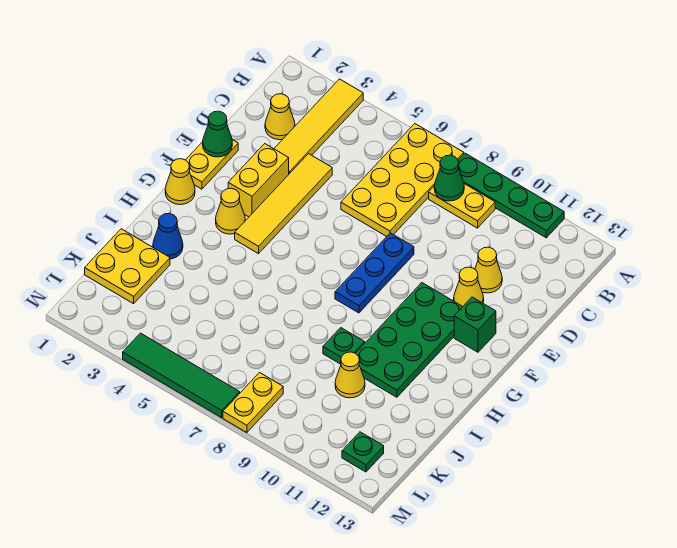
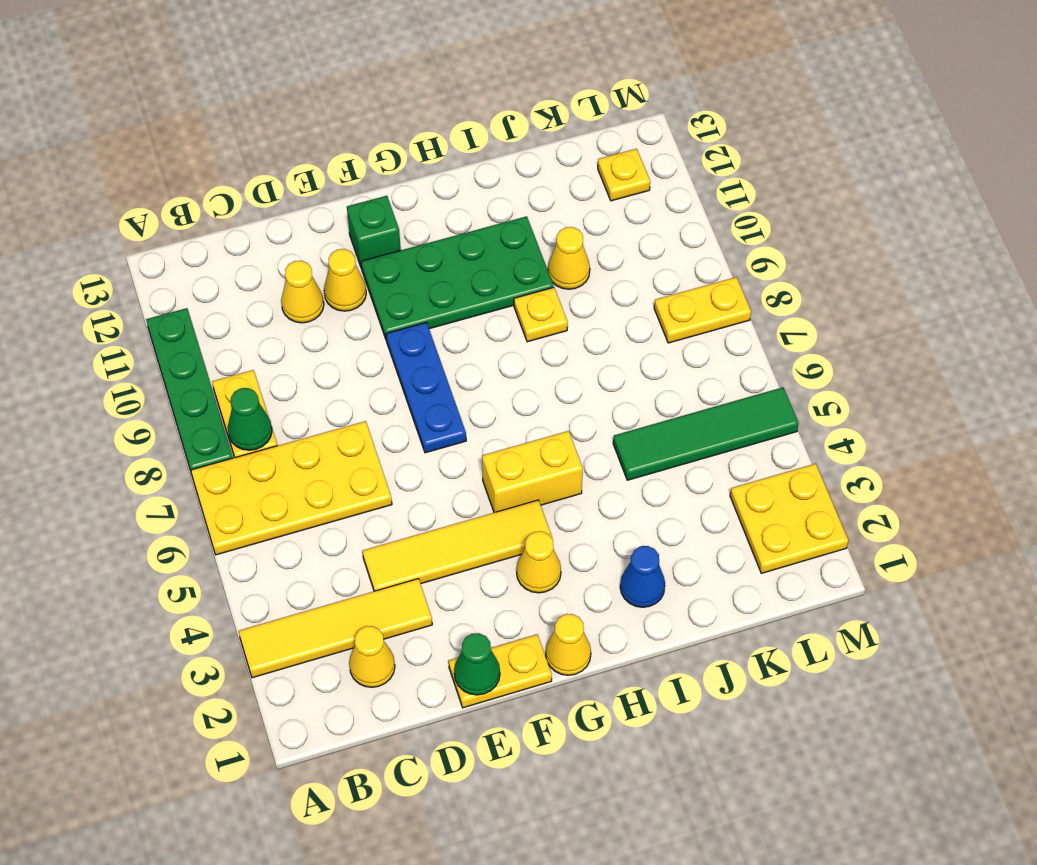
yellow brick E3:F3 level 1 -> yellow brick G5:H5 level 1
blue plate E8:G8 level 1 -> blue plate F7:F9 level 1
green plate I9 level 1 -> yellow plate I9 level 1
yellow plate J1:K2 level 1 -> yellow plate L2:M3 level 1
green plate L12 level 1 -> yellow plate L12 level 1
green tile M4:M7 level 1 -> green tile J5:M5 level 1

